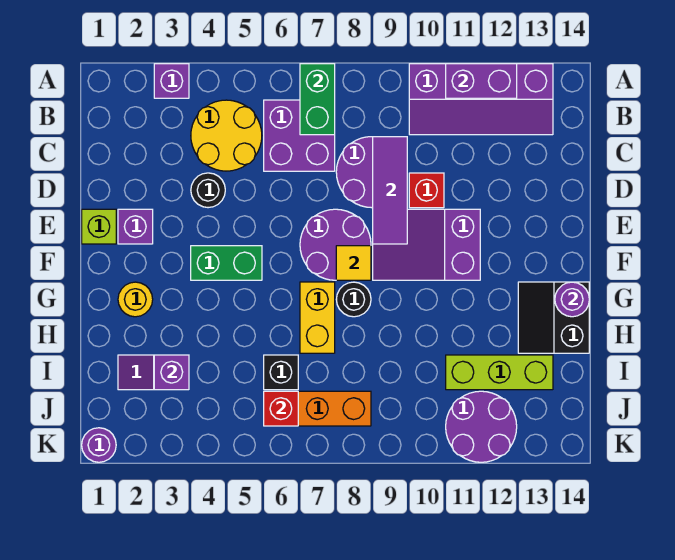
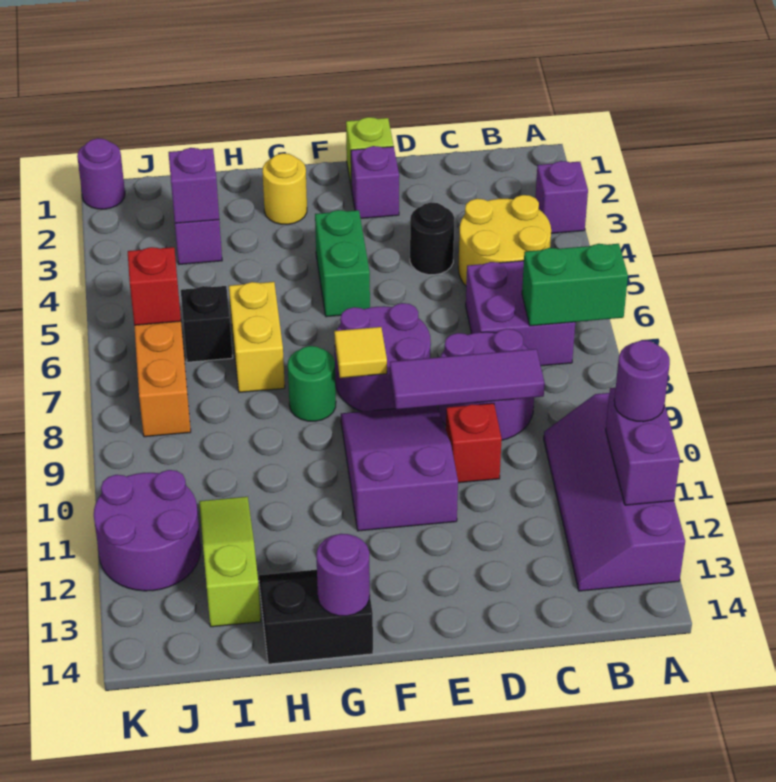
none -> purple round brick A11 level 3
yellow brick G7:H7 level 1 -> yellow brick H6:H7 level 1
black round brick G8 level 1 -> green round brick G8 level 1
lime brick I11:I13 level 1 -> lime slope I11:I13 level 1 top 13

